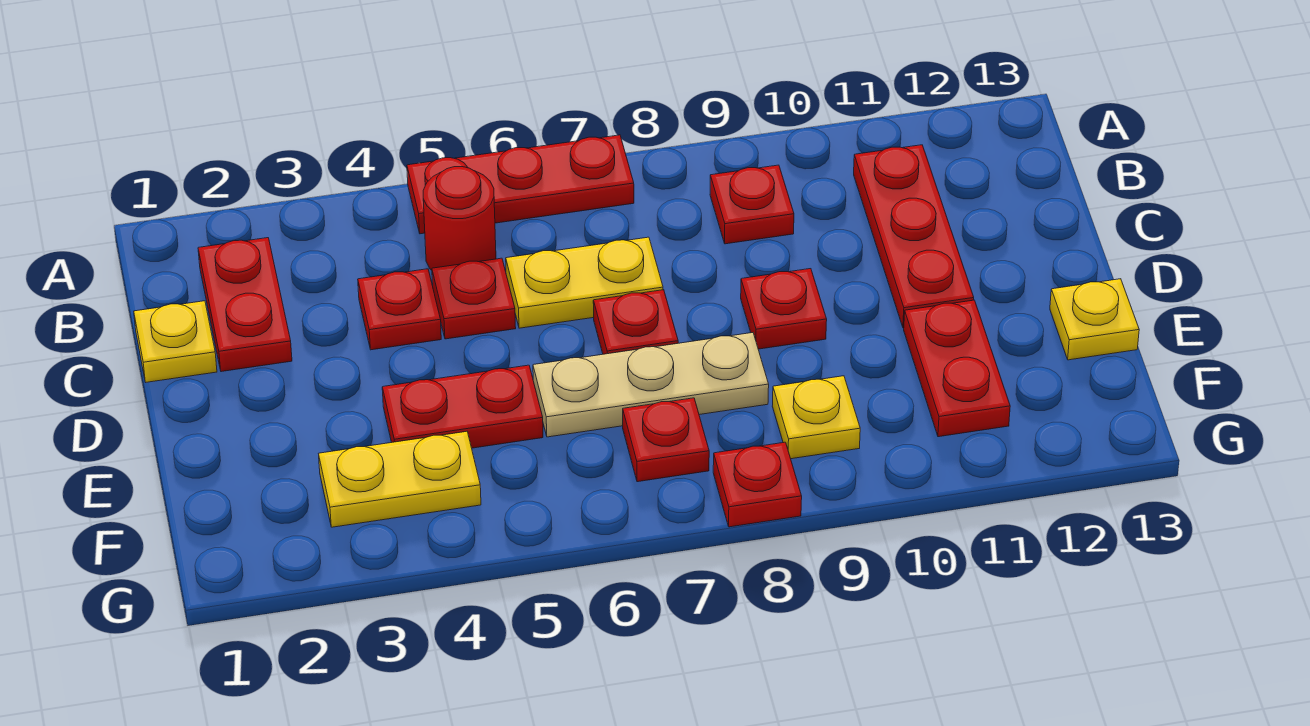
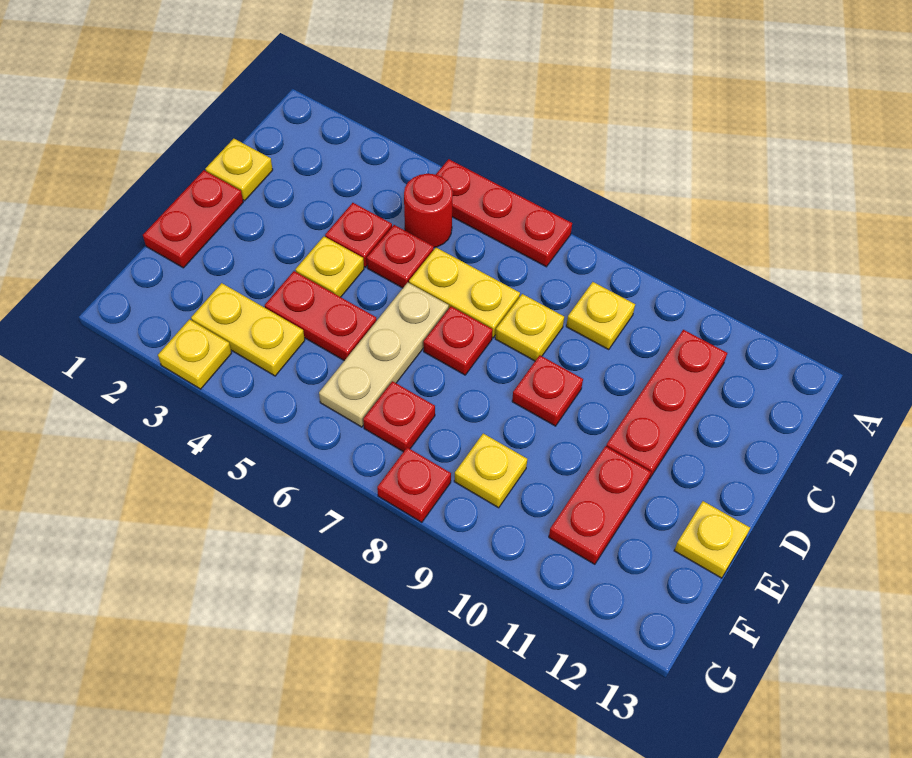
red plate B2:C2 level 1 -> red plate D1:E1 level 1
red plate B9 level 1 -> yellow plate B9 level 1
none -> yellow plate C8 level 1
none -> yellow plate D4 level 1
tan plate E6:E8 level 1 -> tan plate D6:F6 level 1
none -> yellow plate G3 level 1

